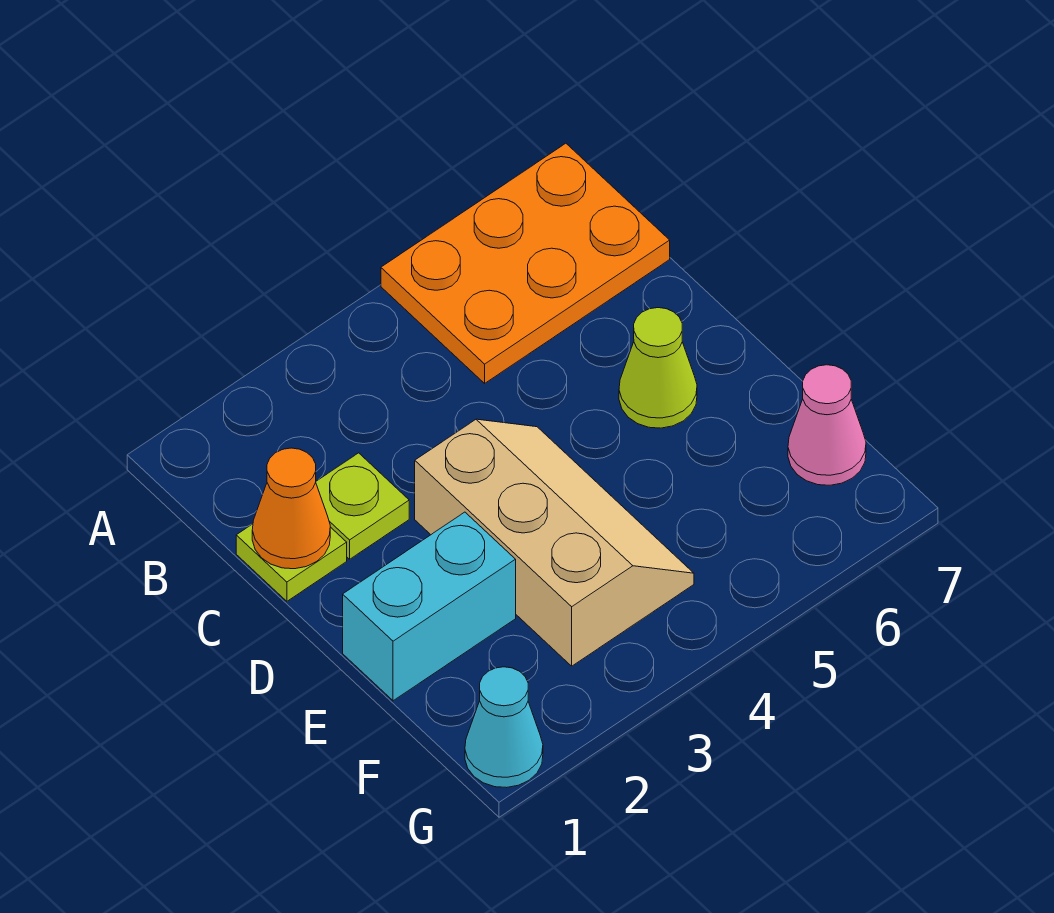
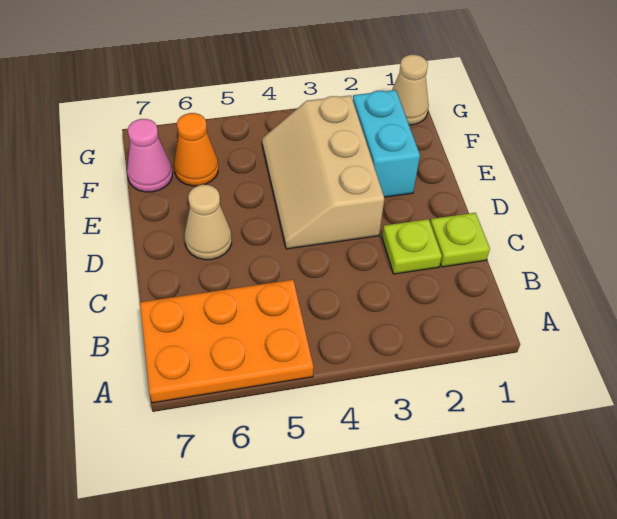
orange cone C1 level 2 -> orange cone F6 level 1
lime cone D6 level 1 -> tan cone D6 level 1
cyan brick E1:E2 level 1 -> cyan brick E2:F2 level 1
cyan cone G1 level 1 -> tan cone G1 level 1

